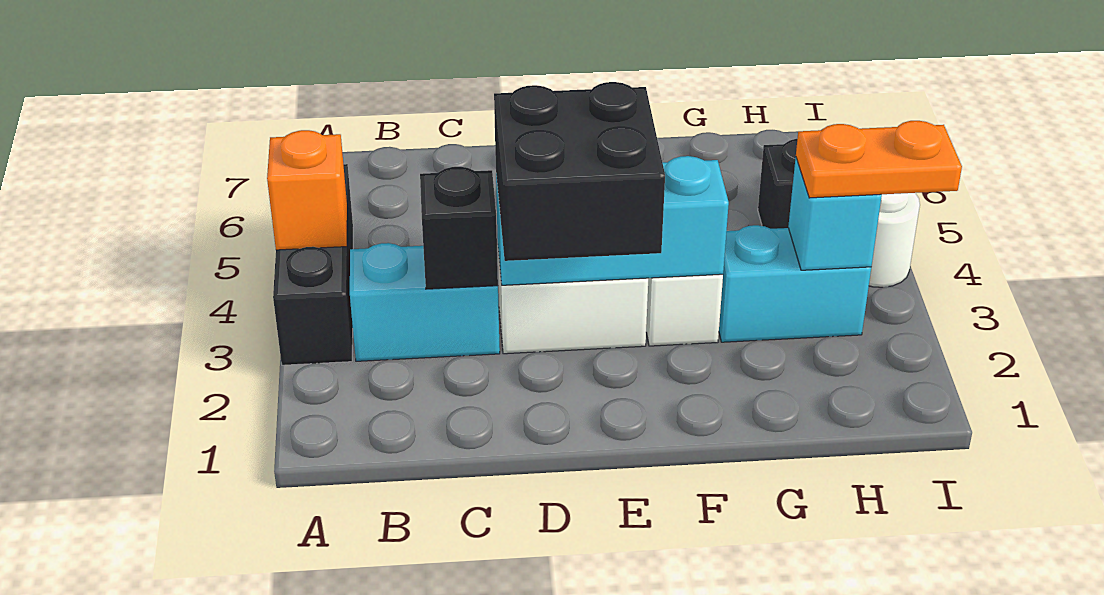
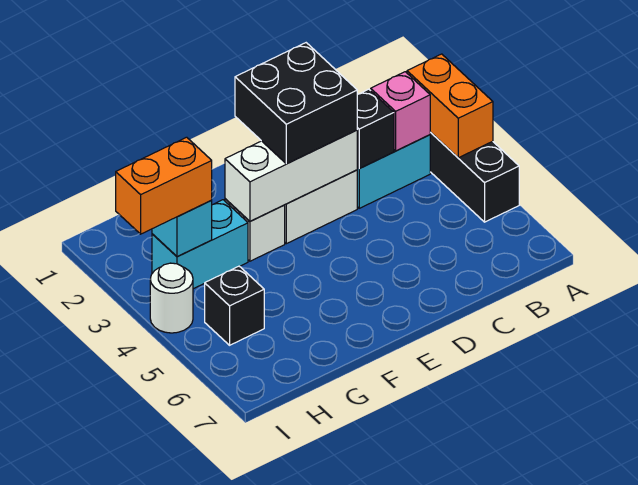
orange brick A4 level 2 -> orange brick A3:A4 level 2
none -> pink brick B3 level 2
cyan brick D3:F3 level 2 -> white brick D3:F3 level 2
orange plate H3:I3 level 3 -> orange brick H3:I3 level 3

